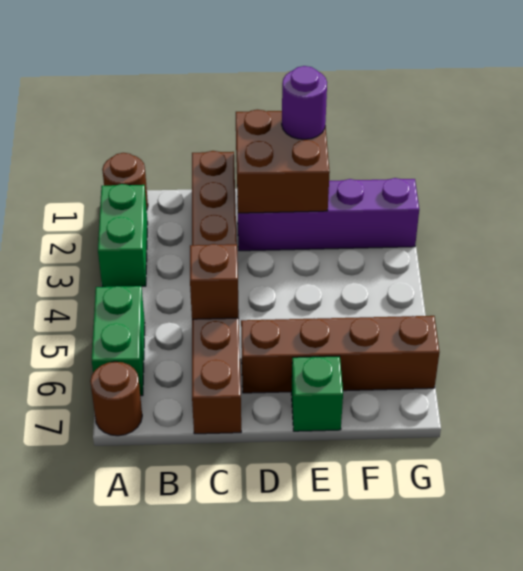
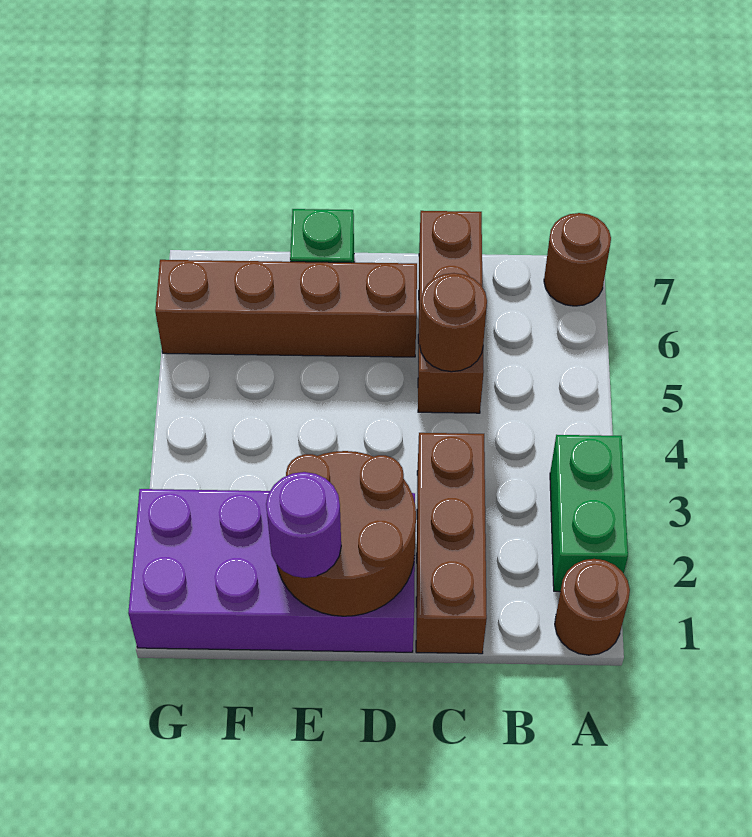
green brick A5:A6 level 1 -> none
brown brick C5 level 2 -> brown round brick C5 level 2
brown brick D1:E2 level 2 -> brown round brick D1:E2 level 2
purple brick D2:G2 level 1 -> purple brick D1:G2 level 1

